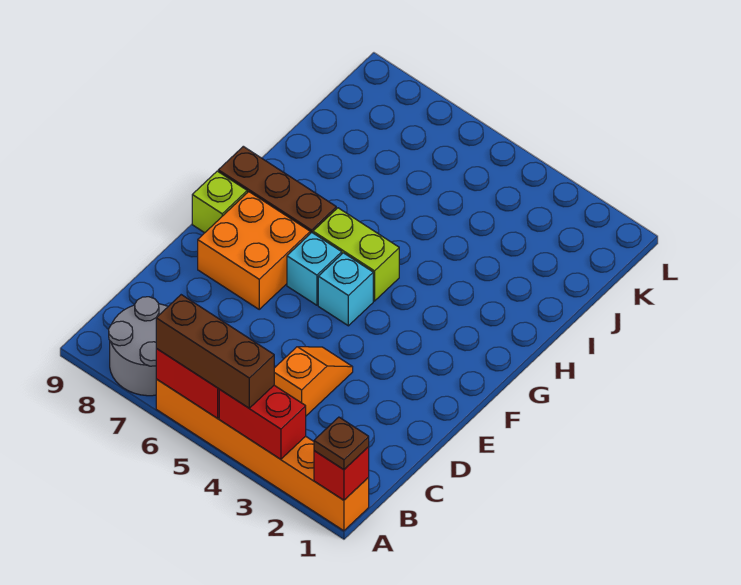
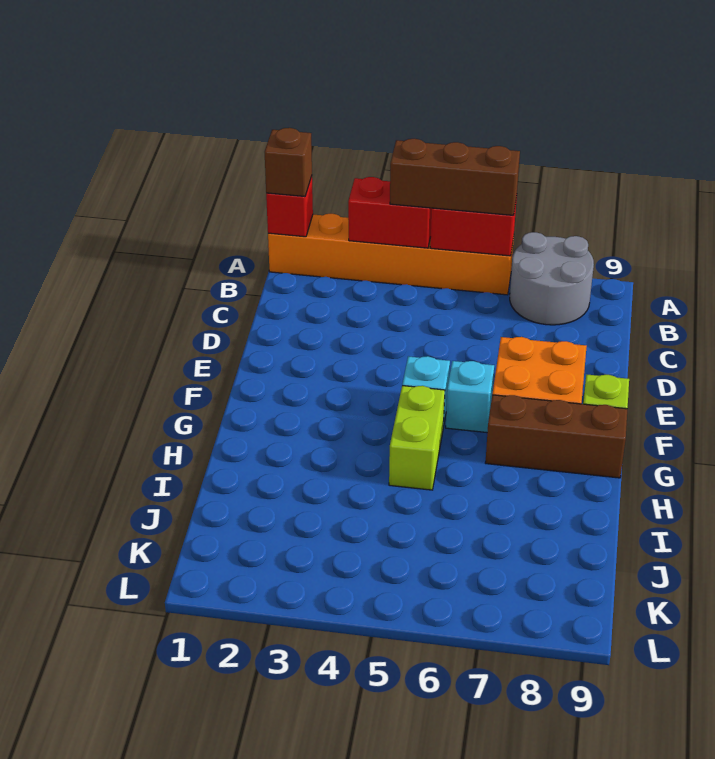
brown plate A1 level 3 -> brown brick A1 level 3
orange slope C4:D4 level 1 top C -> none
lime brick G5:G6 level 1 -> lime brick G5:H5 level 1

